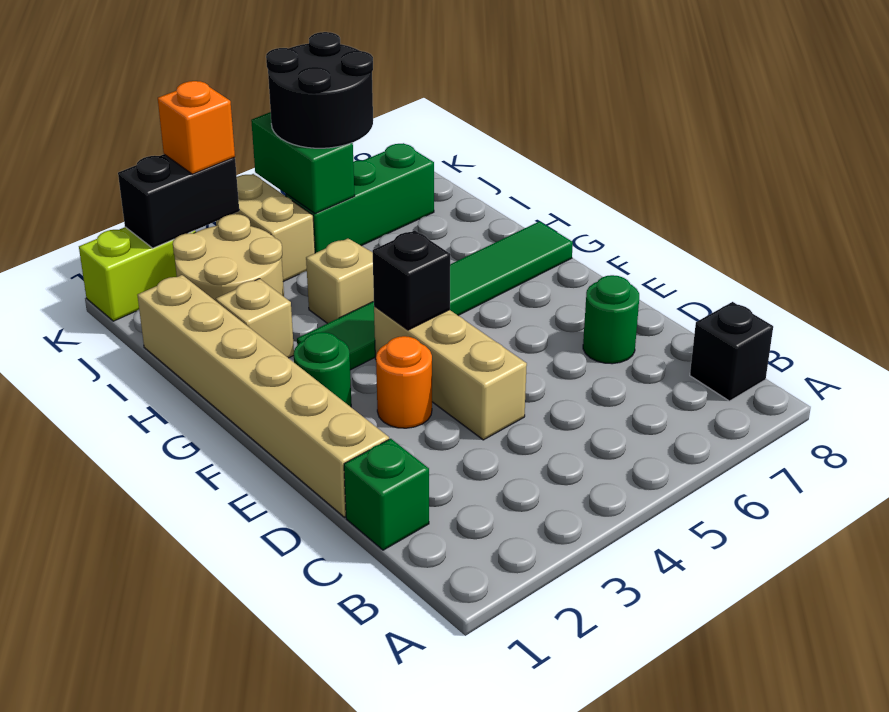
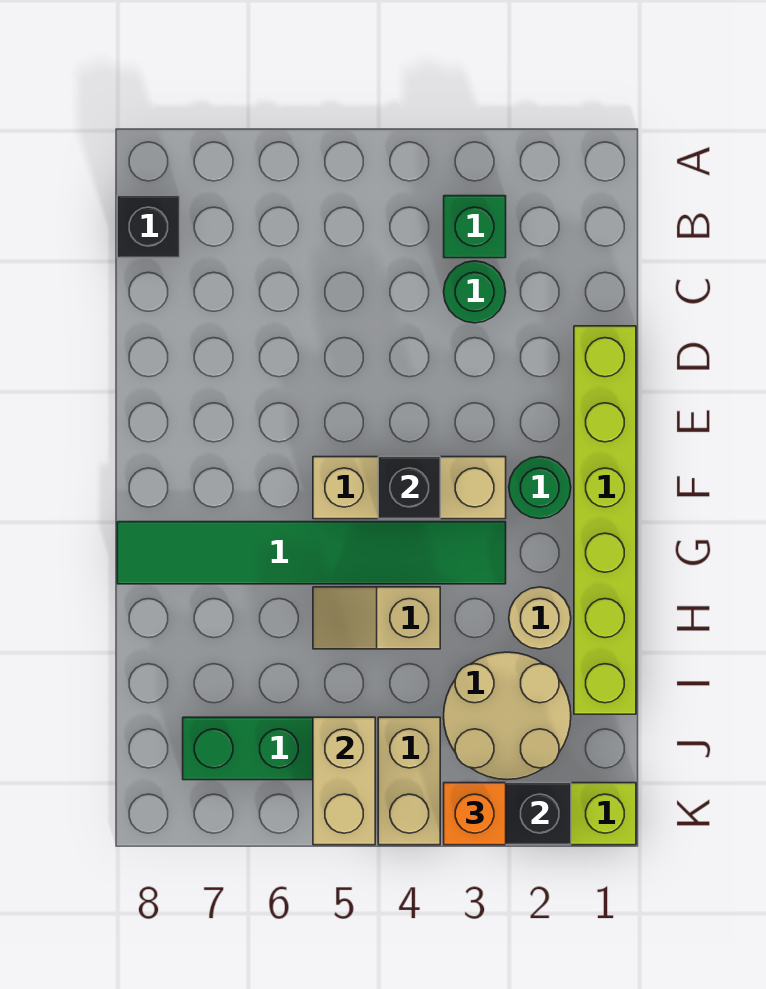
green brick C1 level 1 -> green brick B3 level 1
tan brick D1:I1 level 1 -> lime brick D1:I1 level 1
tan brick D4:F4 level 1 -> tan brick F3:F5 level 1
green round brick D7 level 1 -> green round brick C3 level 1
orange round brick E3 level 1 -> none
tan brick H2 level 1 -> tan round brick H2 level 1
green brick J5:K5 level 2 -> tan brick J5:K5 level 2
black round brick J5:K6 level 3 -> none

